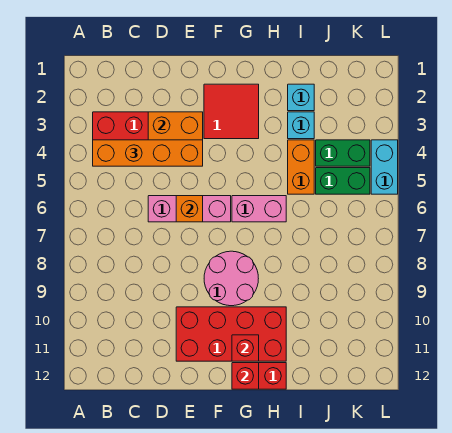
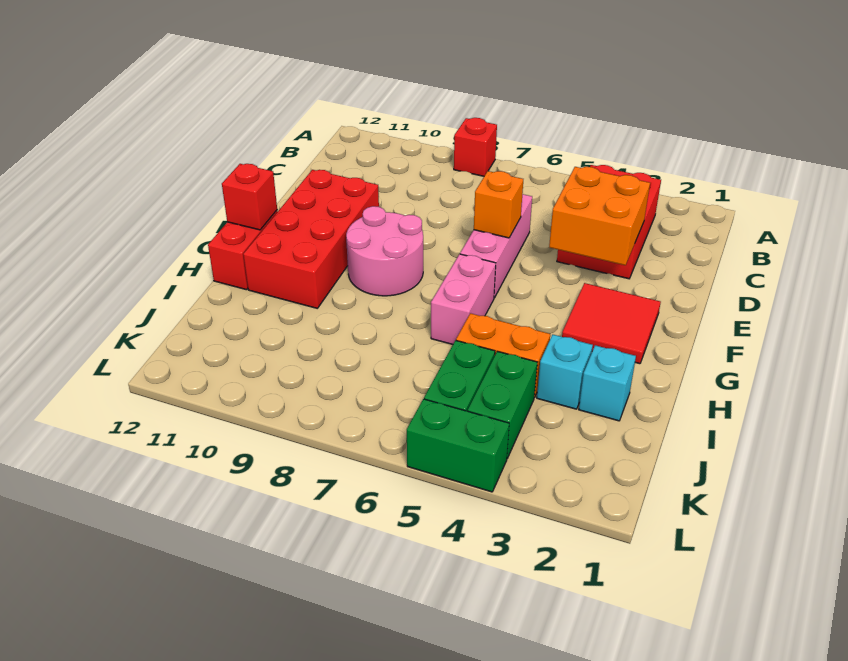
orange brick B4:E4 level 3 -> none
red brick G11 level 2 -> red brick A8 level 1
cyan brick L4:L5 level 1 -> green brick L4:L5 level 1

